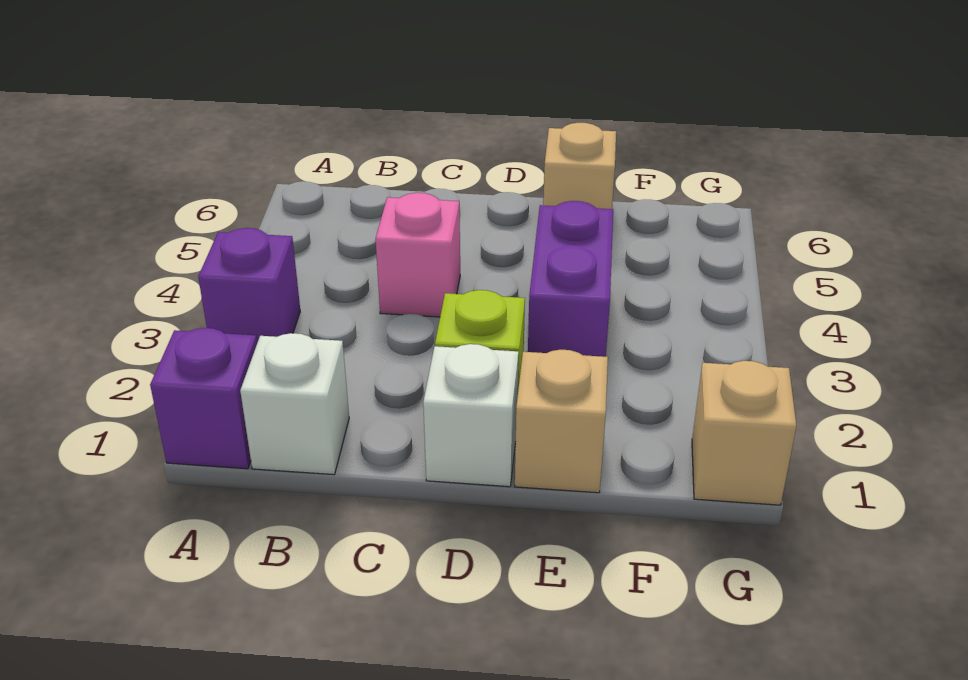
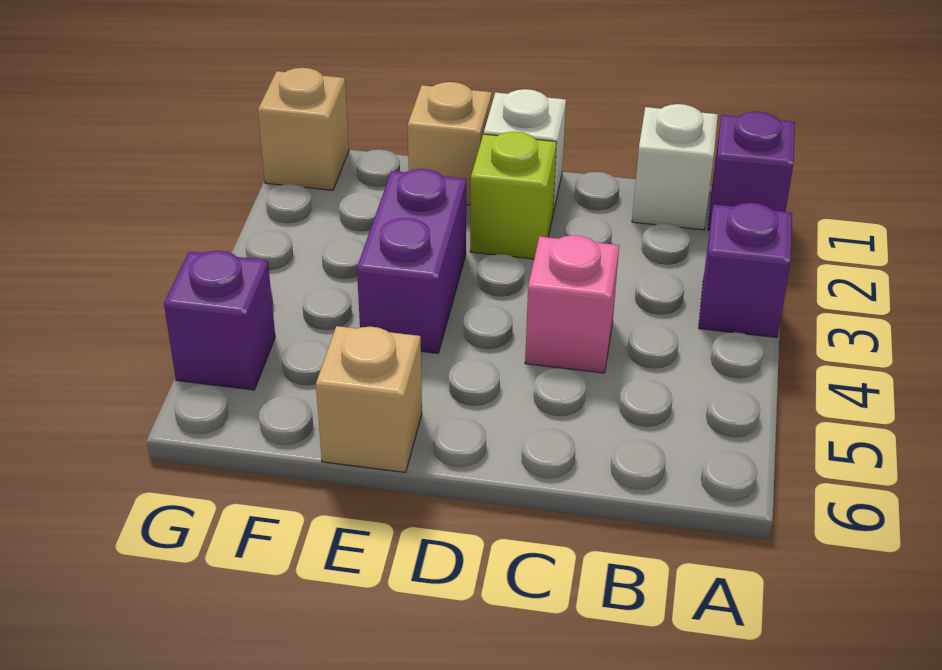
none -> purple brick G5 level 1

